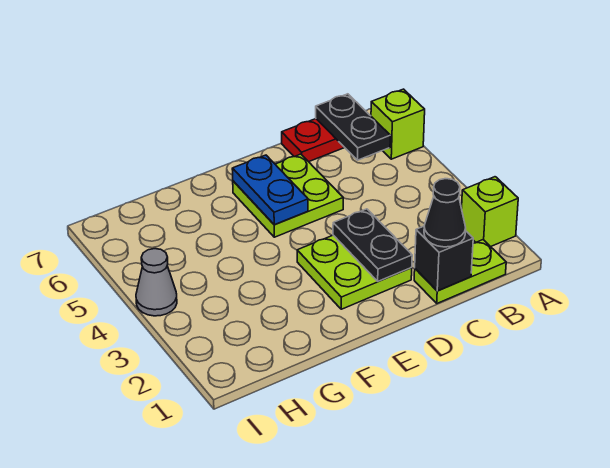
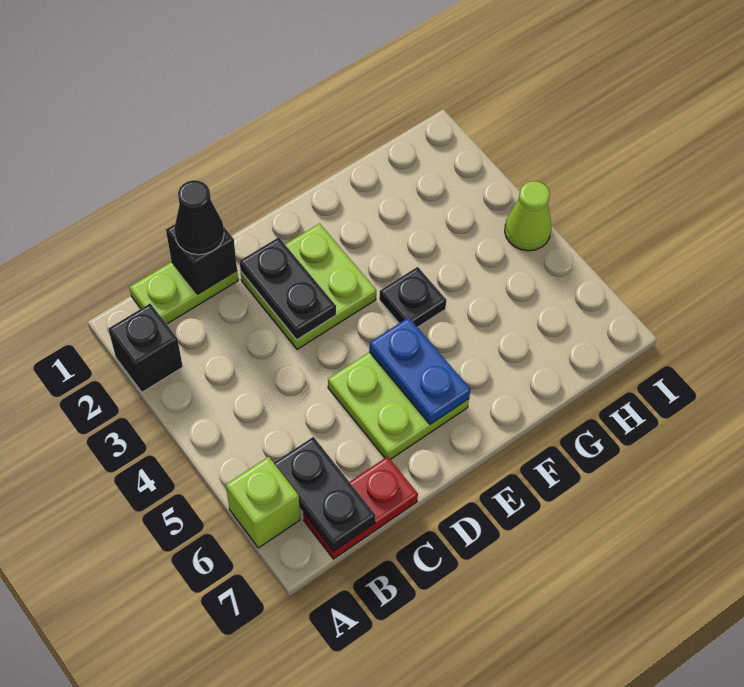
lime brick A2 level 1 -> black brick A2 level 1
none -> black plate F4 level 1
grey cone I4 level 1 -> lime cone I4 level 1

